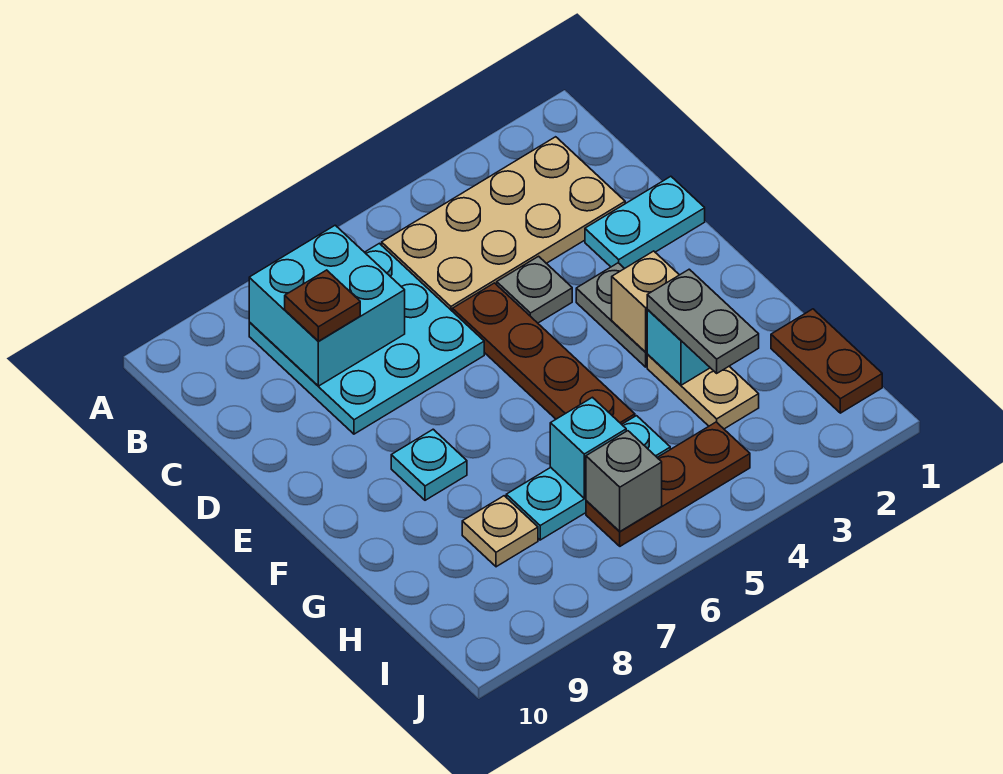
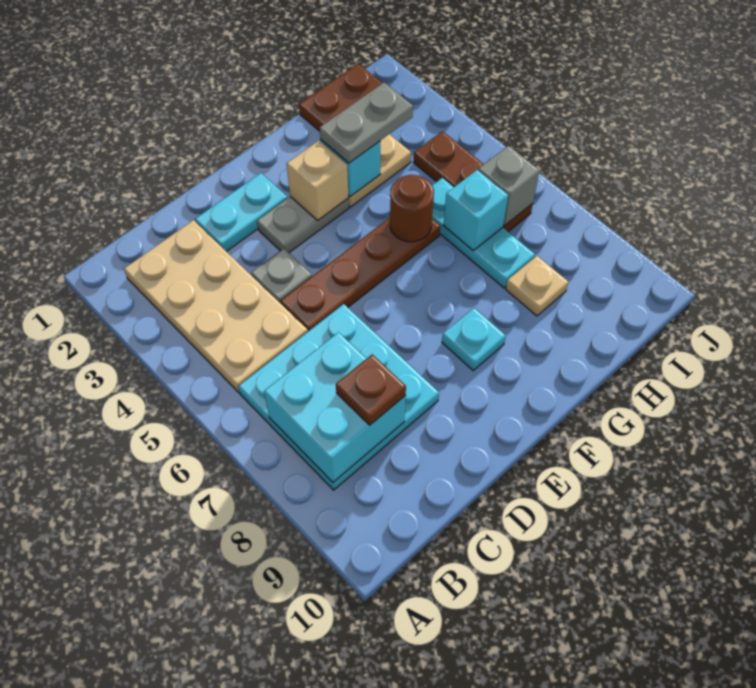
cyan plate D1:D2 level 1 -> cyan plate D2:E2 level 1
none -> brown round brick G5 level 2

